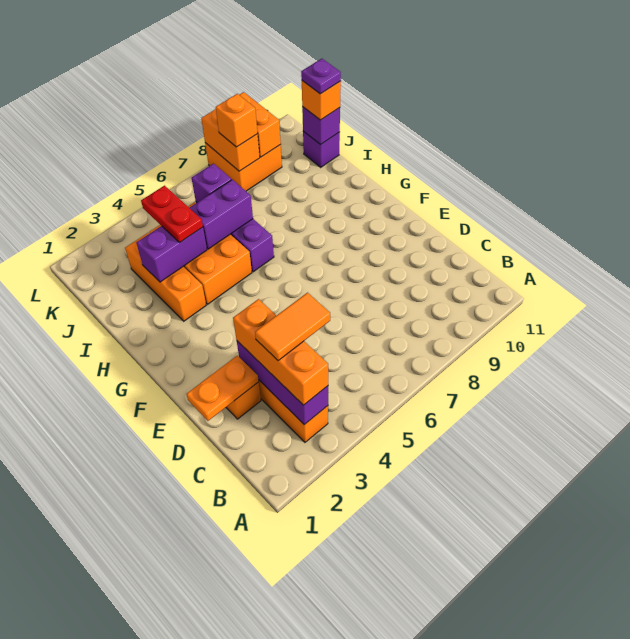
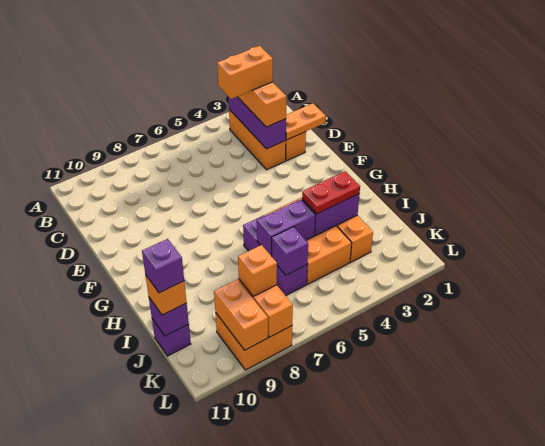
orange tile C3:C4 level 4 -> orange brick C3:C4 level 4
red plate I4:J4 level 3 -> red plate I3:I4 level 3
purple plate J11 level 4 -> purple brick J11 level 4

